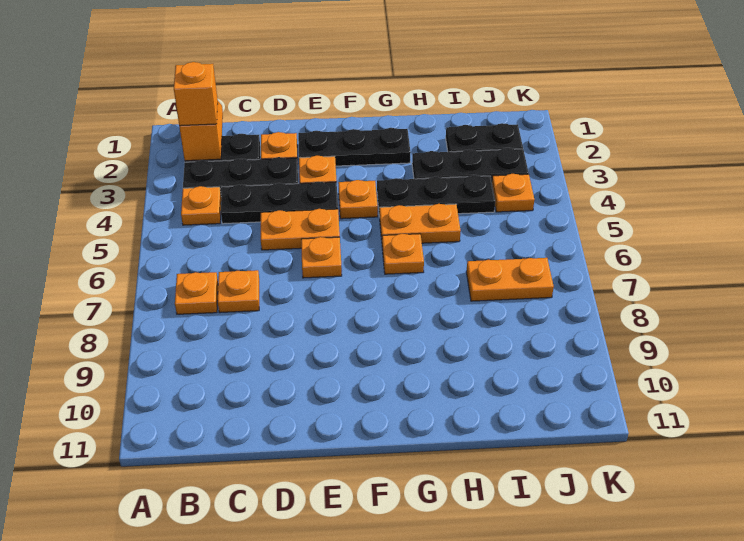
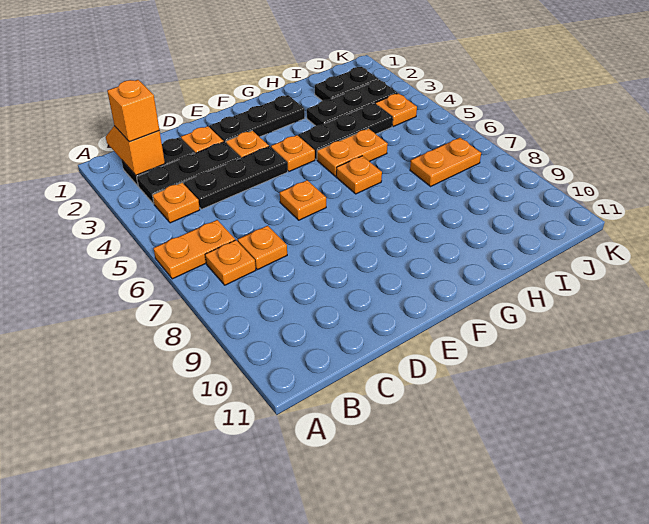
orange plate D5:E5 level 1 -> orange plate A6:B6 level 1

